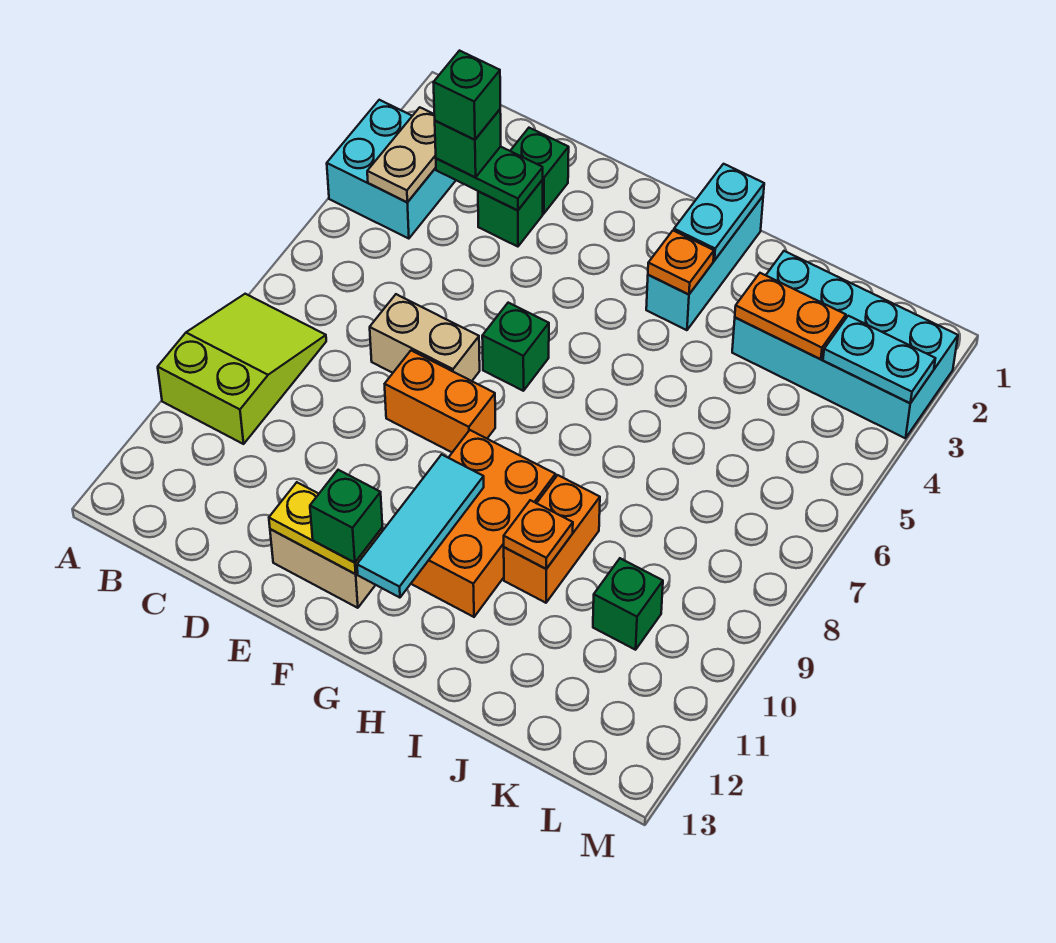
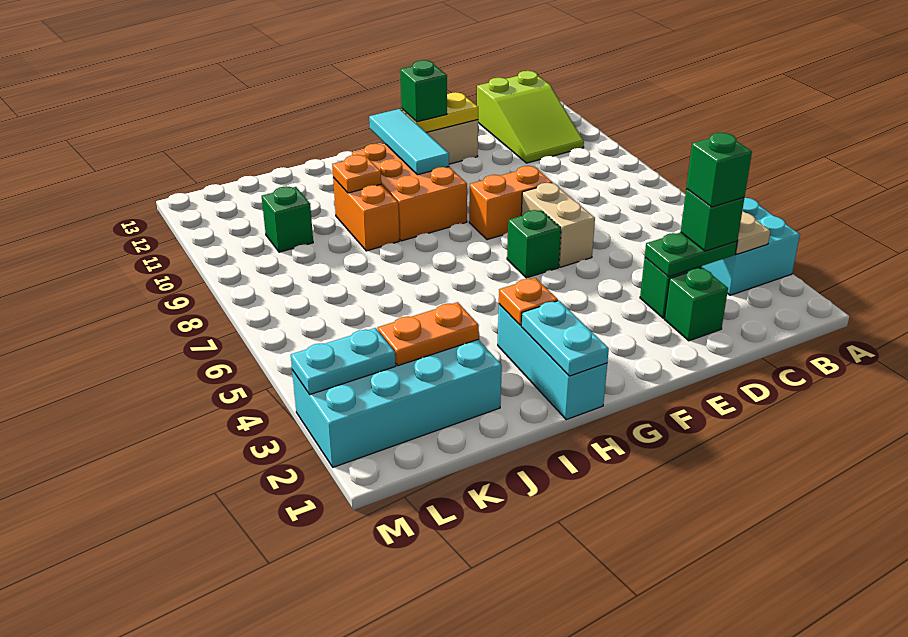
lime slope A8:B10 level 1 top 10 -> lime slope B11:C13 level 1 top 13
tan brick D7:E7 level 1 -> tan brick E6:E7 level 1

